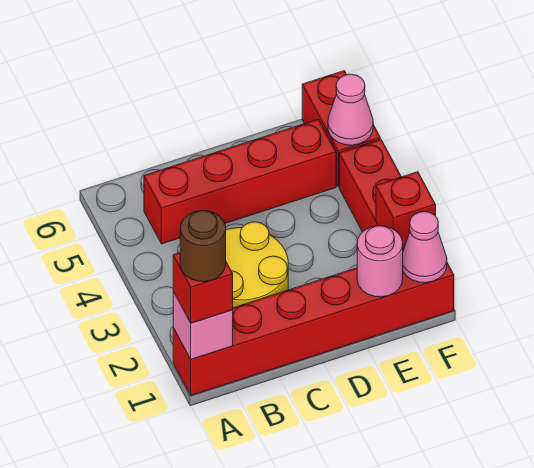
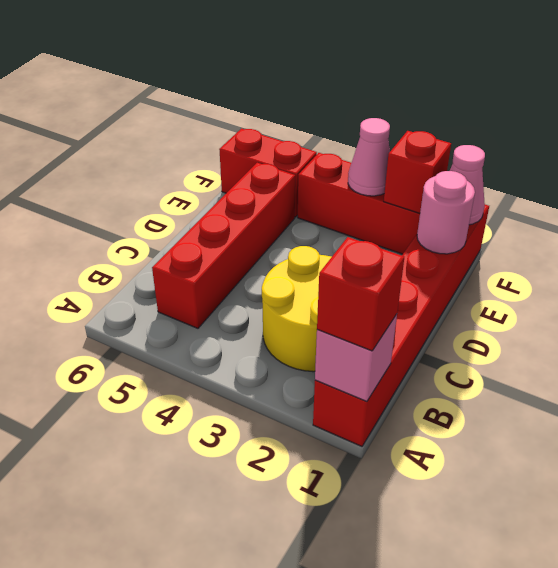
brown round brick A1 level 4 -> none
pink cone F5 level 2 -> pink cone F3 level 2

